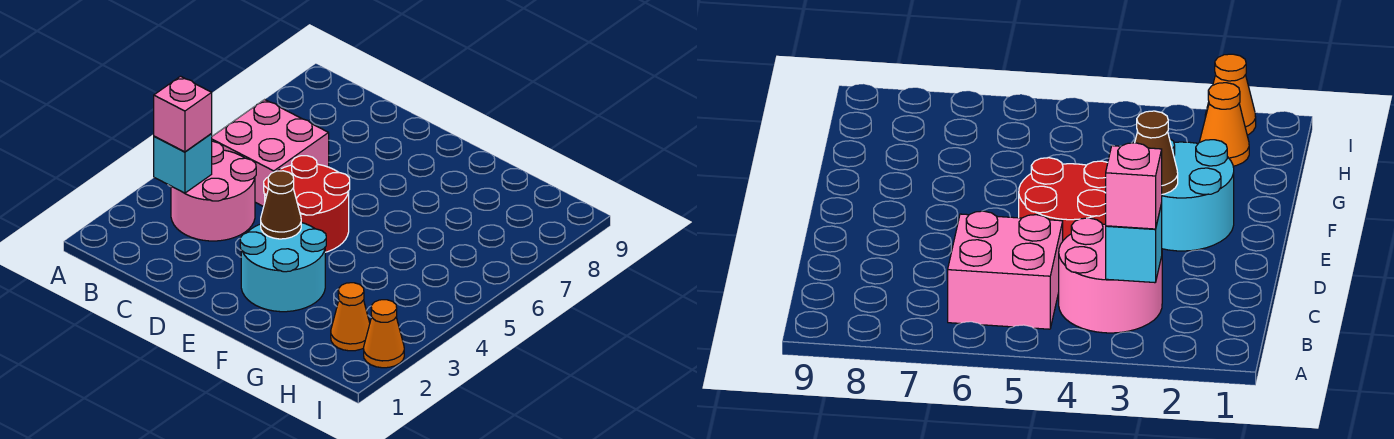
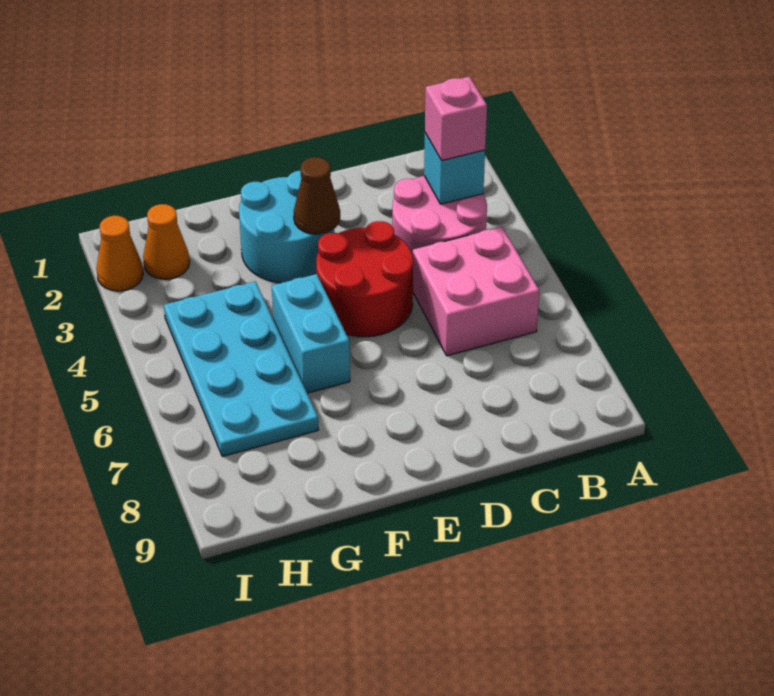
none -> cyan brick F5:F6 level 1
none -> cyan plate G4:H7 level 1

